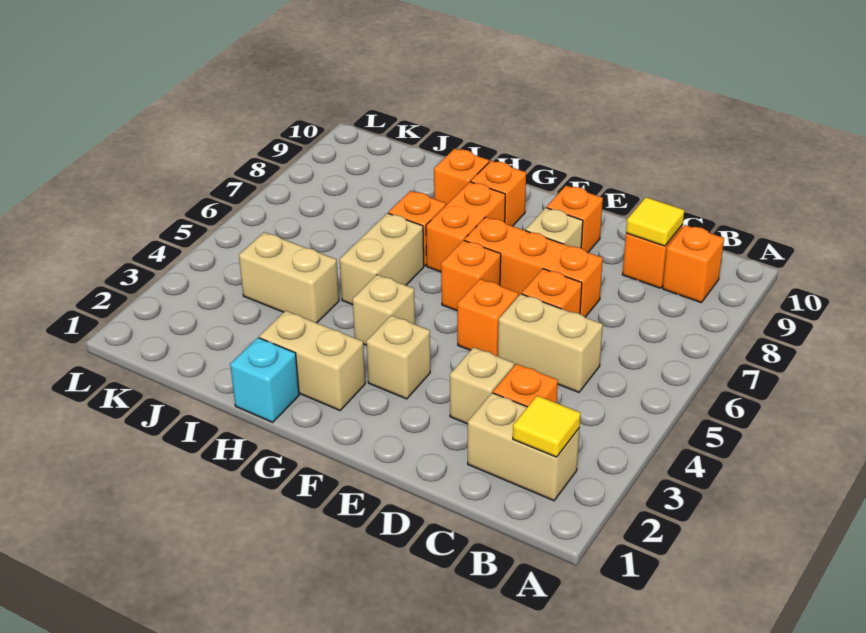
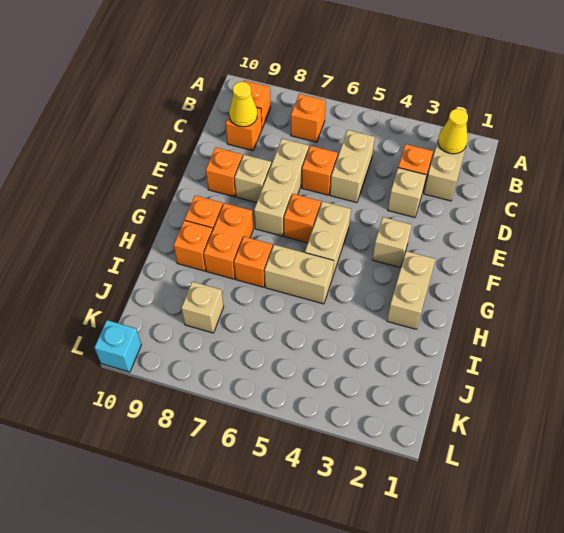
yellow tile B2 level 2 -> yellow cone B2 level 2
yellow tile C9 level 2 -> yellow cone C9 level 2
orange brick D7:F7 level 1 -> tan brick D7:F7 level 1
orange brick E5 level 1 -> orange brick B7 level 1
tan brick G4 level 1 -> tan brick J8 level 1
orange brick G7:G8 level 1 -> orange brick G8:H8 level 1
cyan brick H1 level 1 -> cyan brick L10 level 1
tan brick I4:J4 level 1 -> tan brick F5:G5 level 1

